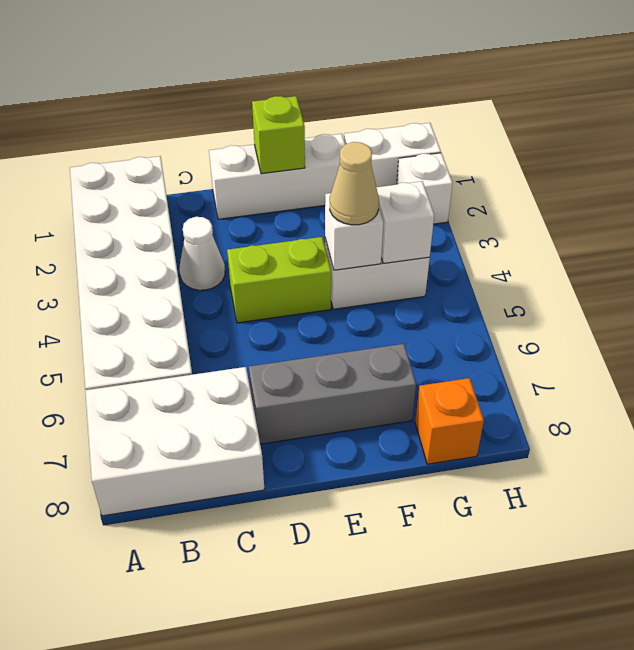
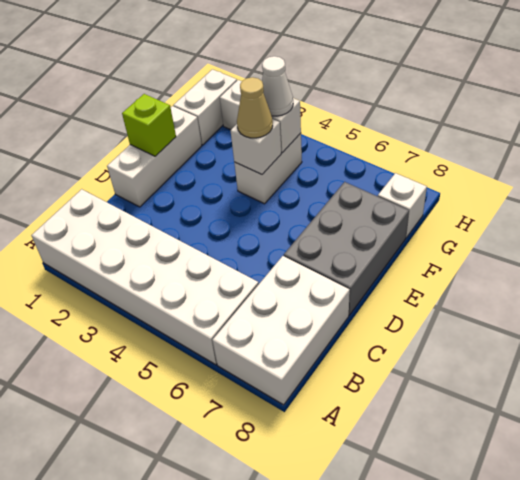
white cone C3 level 1 -> white cone G4 level 3
lime brick D4:E4 level 1 -> none
grey brick D7:F7 level 1 -> grey brick D7:F8 level 1
orange brick G8 level 1 -> white brick G8 level 1

